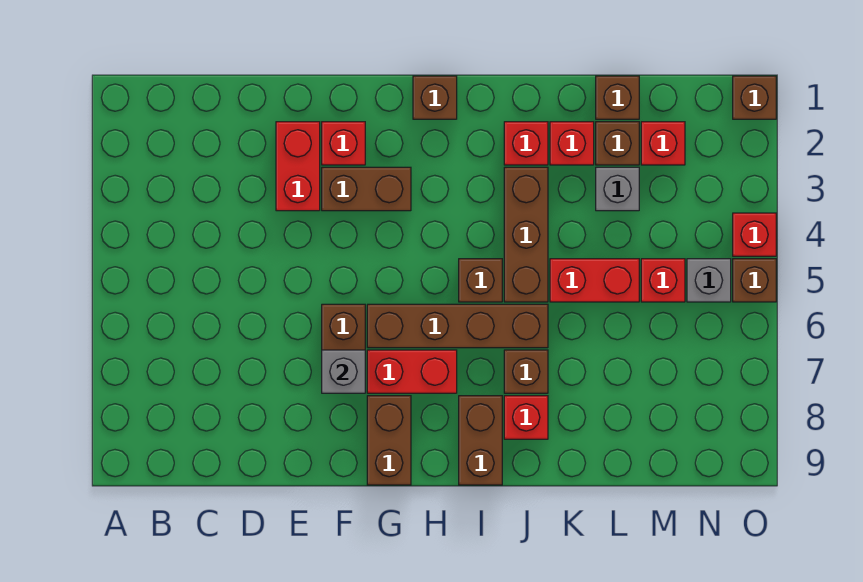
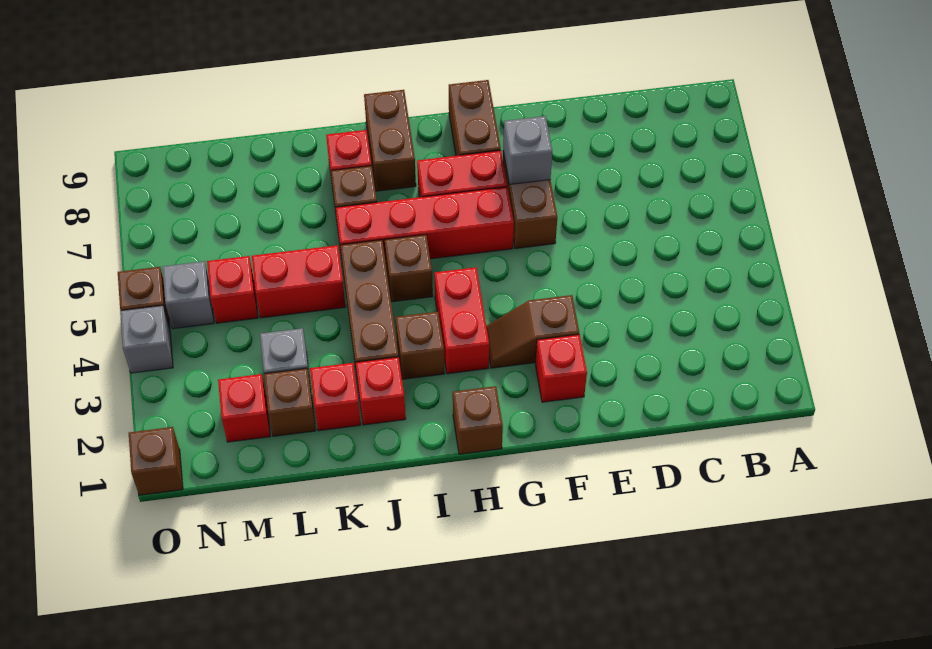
red brick E2:E3 level 1 -> red brick H3:H4 level 1
brown brick F3:G3 level 1 -> brown slope F3:G3 level 1 top F
brown brick G6:J6 level 1 -> red brick G6:J6 level 1
brown brick L1 level 1 -> brown brick I3 level 1
red brick O4 level 1 -> grey brick O4 level 1

